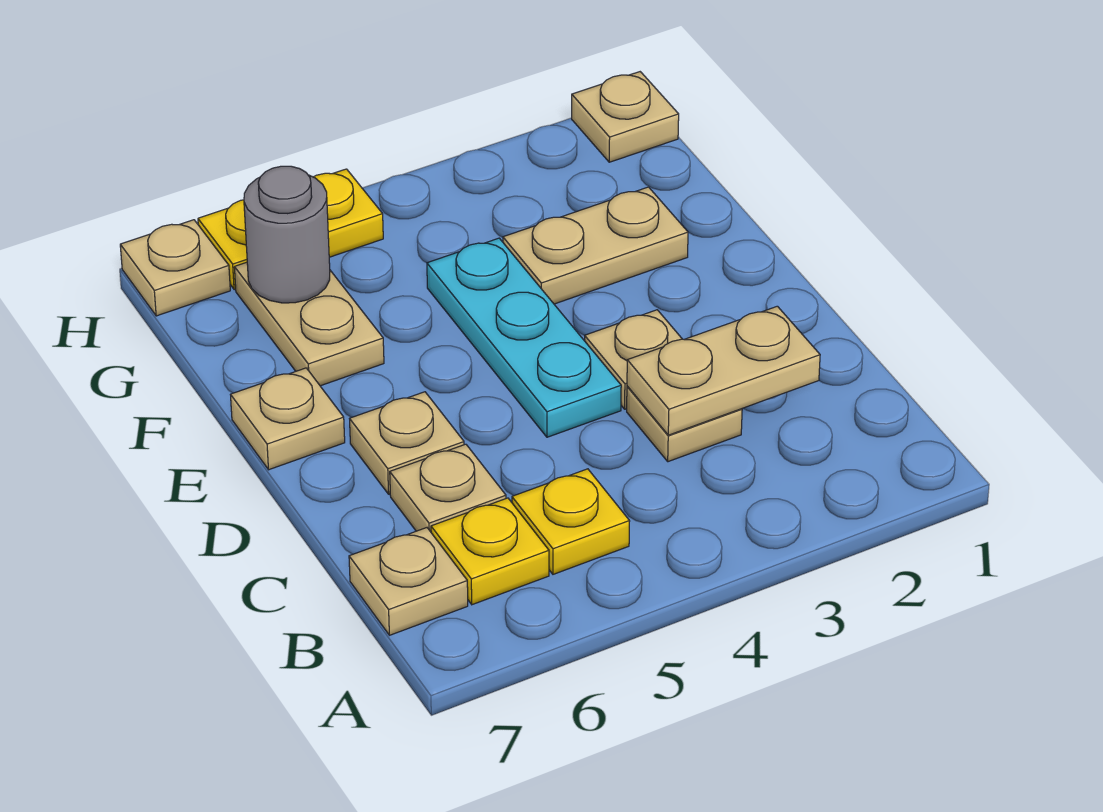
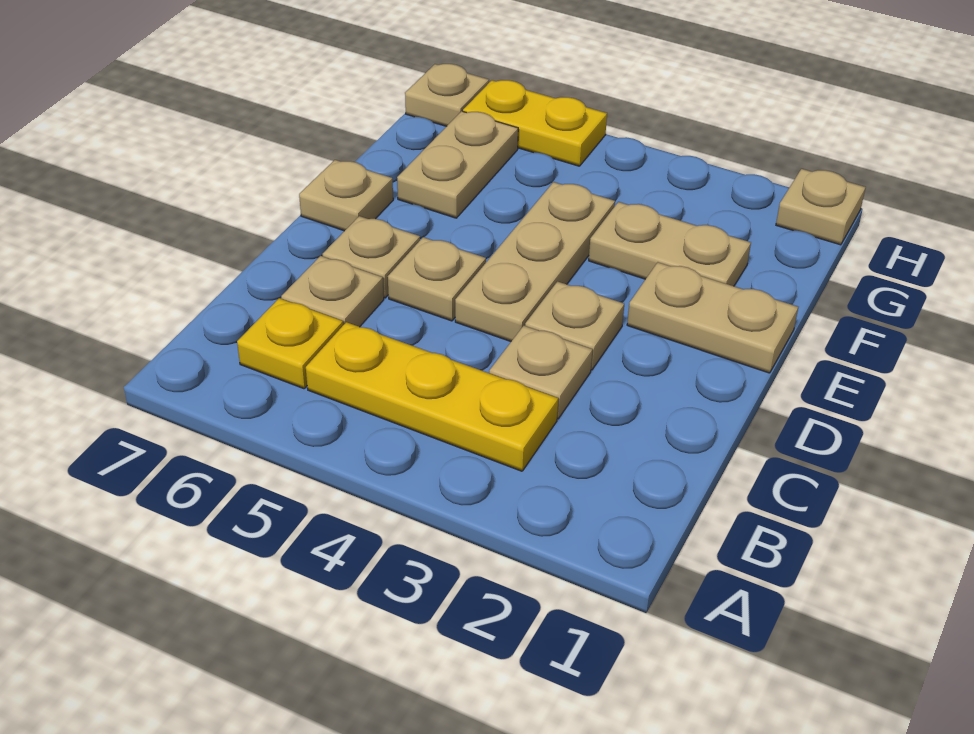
yellow plate B5 level 1 -> yellow plate B3:B5 level 1
tan plate B7 level 1 -> tan plate D5 level 1
tan plate C2:C3 level 2 -> tan plate E1:E2 level 1
cyan plate D4:F4 level 1 -> tan plate D4:F4 level 1
grey round brick G6 level 2 -> none

